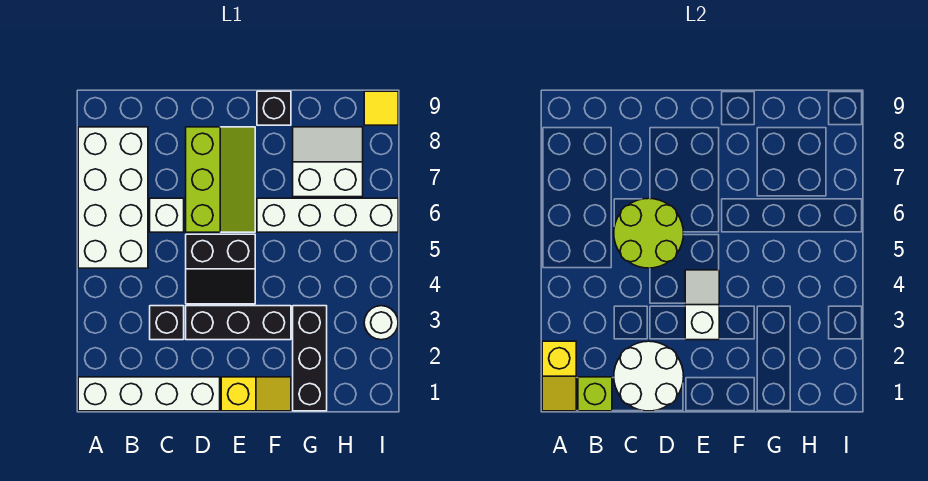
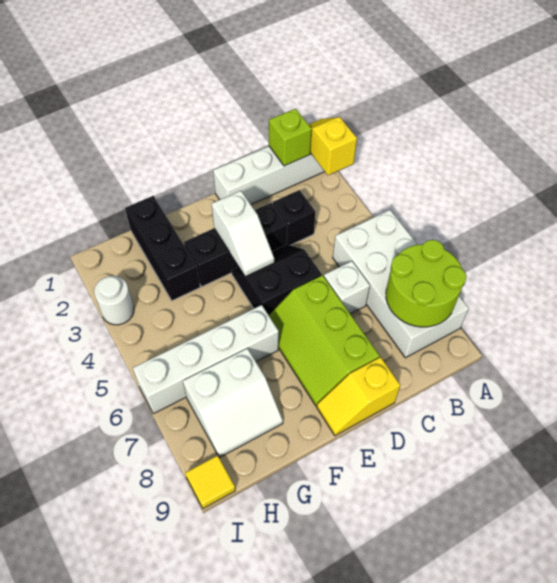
white round brick C1:D2 level 2 -> none
lime round brick C5:D6 level 2 -> lime round brick A7:B8 level 2
yellow slope E1:F1 level 1 top E -> yellow slope D9:E9 level 1 top D
black brick F9 level 1 -> none

